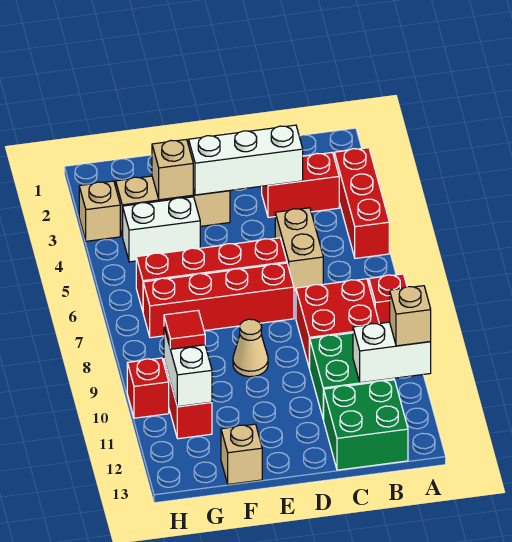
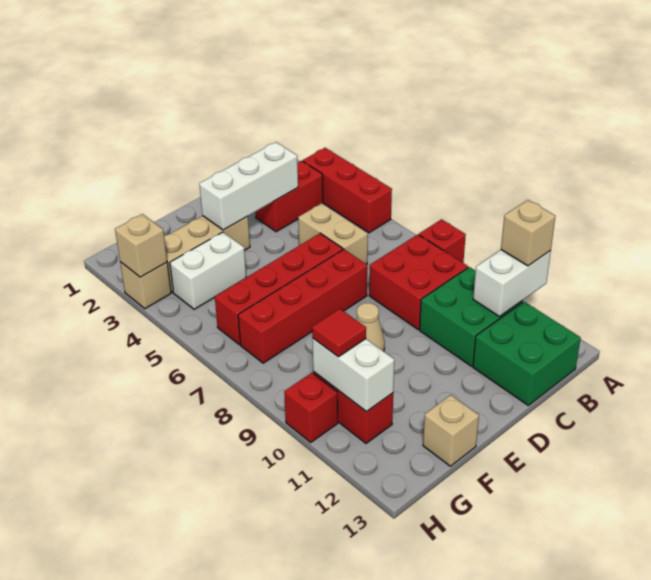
tan brick F3 level 2 -> tan brick H3 level 2

